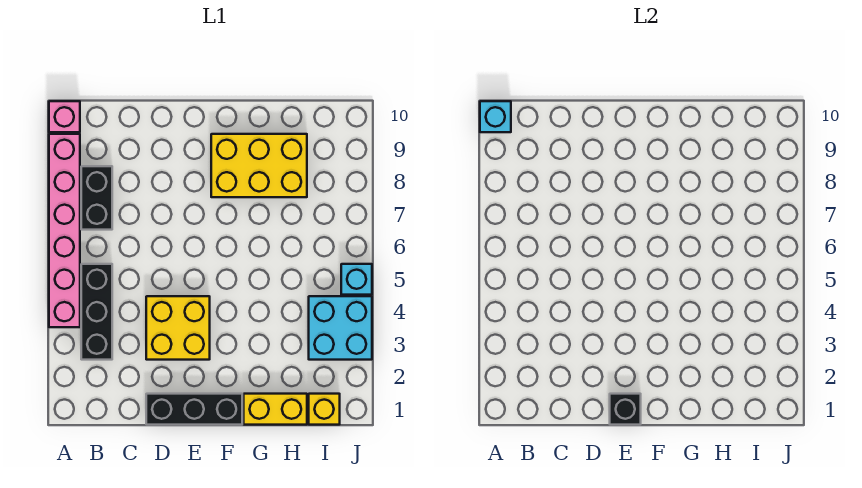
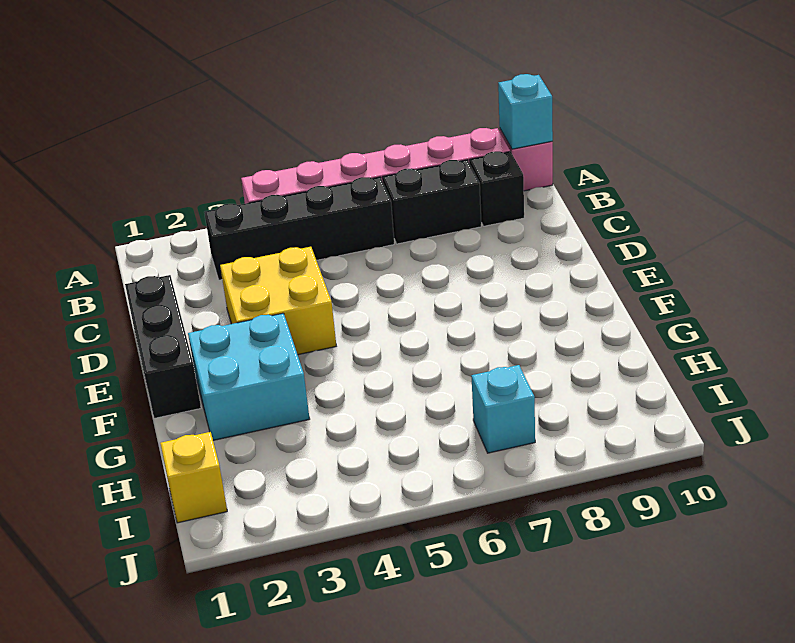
black brick B3:B5 level 1 -> black brick B3:B6 level 1
black brick E1 level 2 -> black brick B9 level 1
yellow brick F8:H9 level 1 -> none
yellow brick G1:H1 level 1 -> none
cyan brick I3:J4 level 1 -> cyan brick F2:G3 level 1
cyan brick J5 level 1 -> cyan brick I7 level 1

